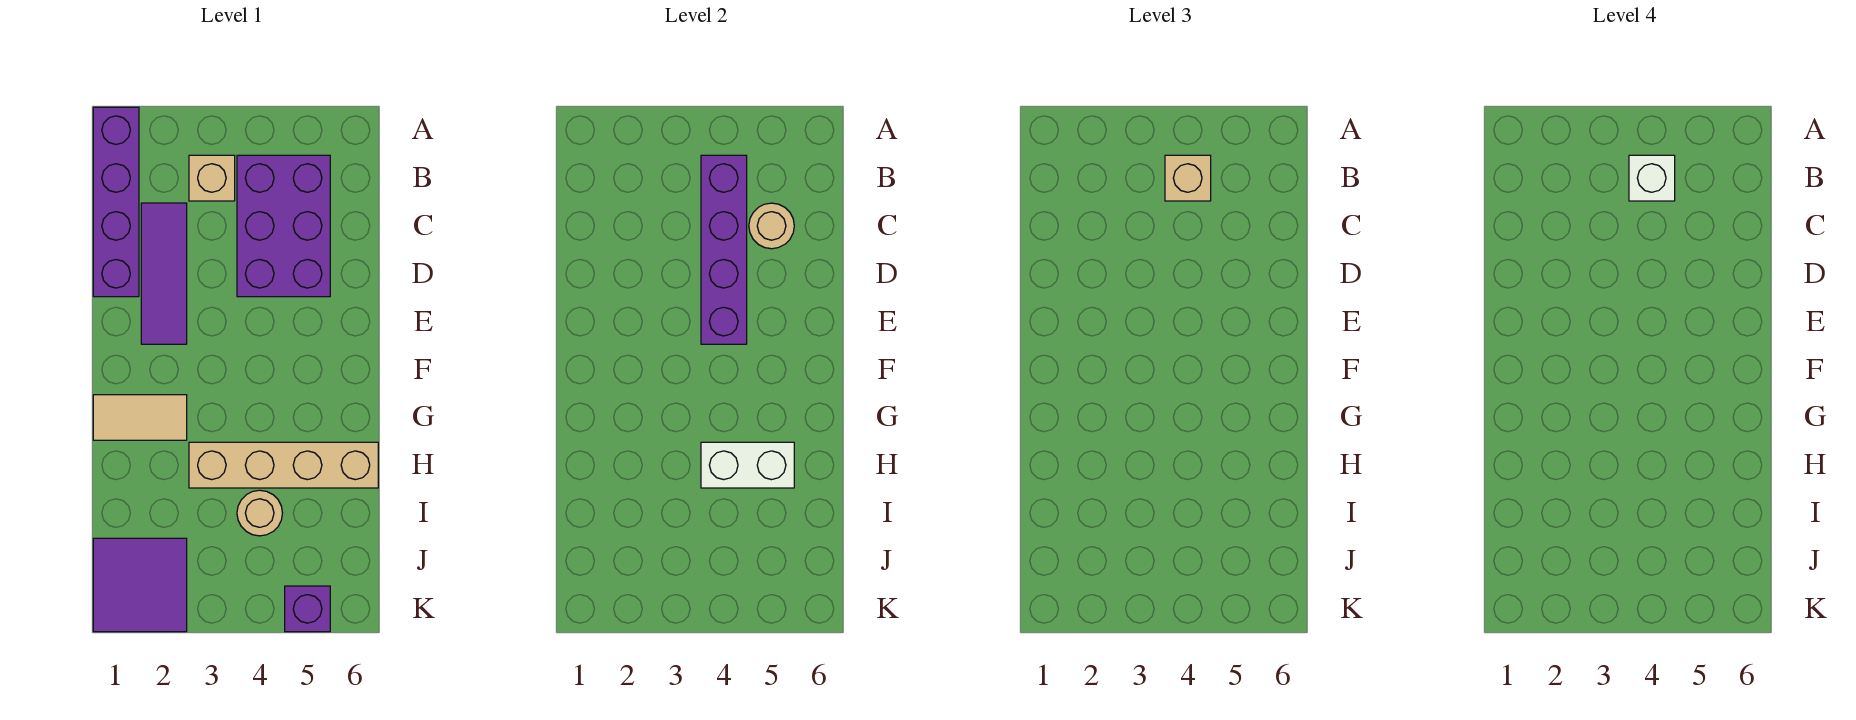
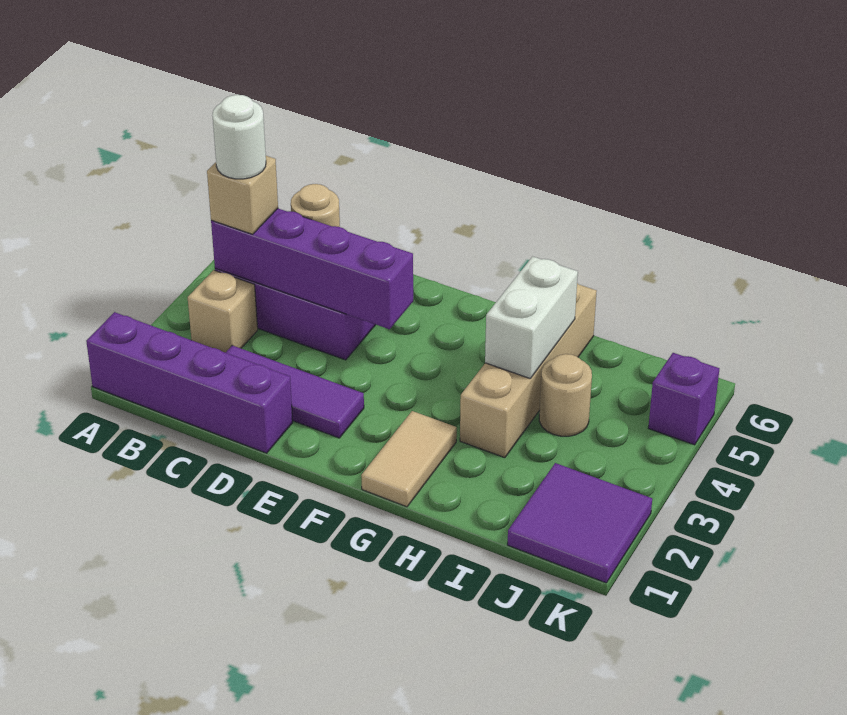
white brick B4 level 4 -> white round brick B4 level 4

